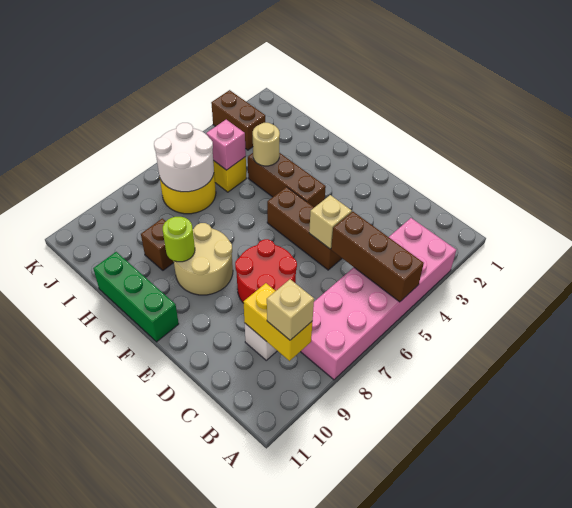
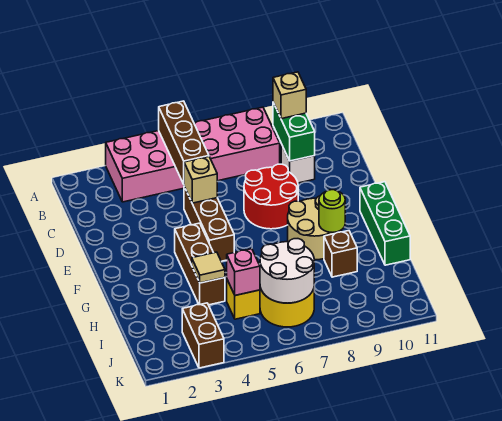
yellow brick B9:C9 level 2 -> green brick B9:C9 level 2
tan round brick H4 level 2 -> tan tile H4 level 2

